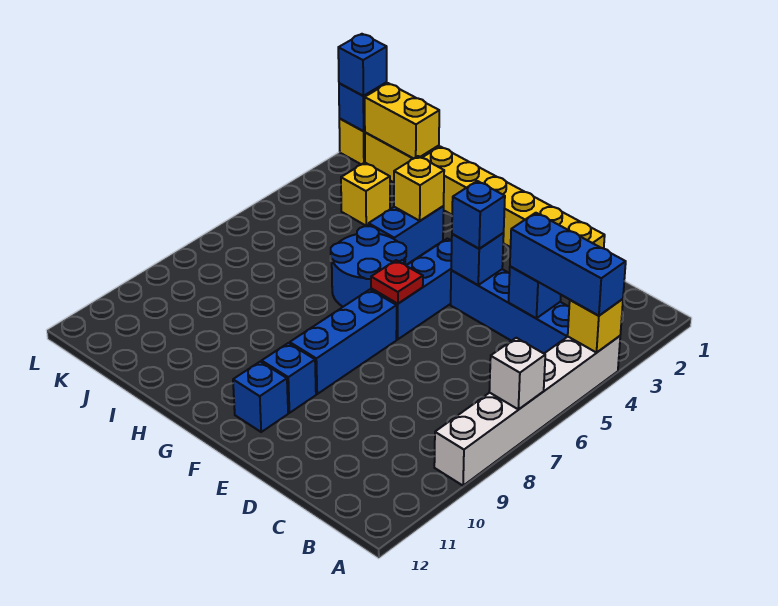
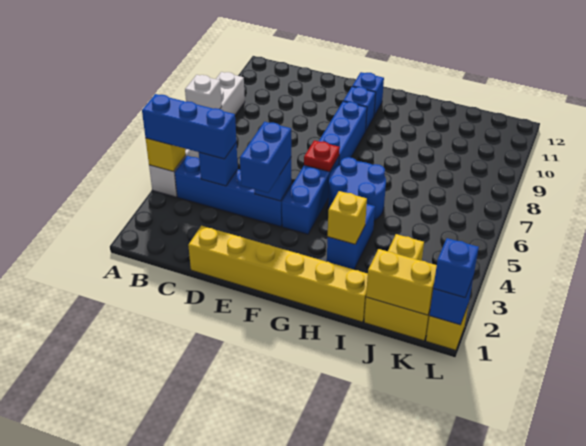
blue brick E4 level 3 -> blue brick E3:E4 level 3

